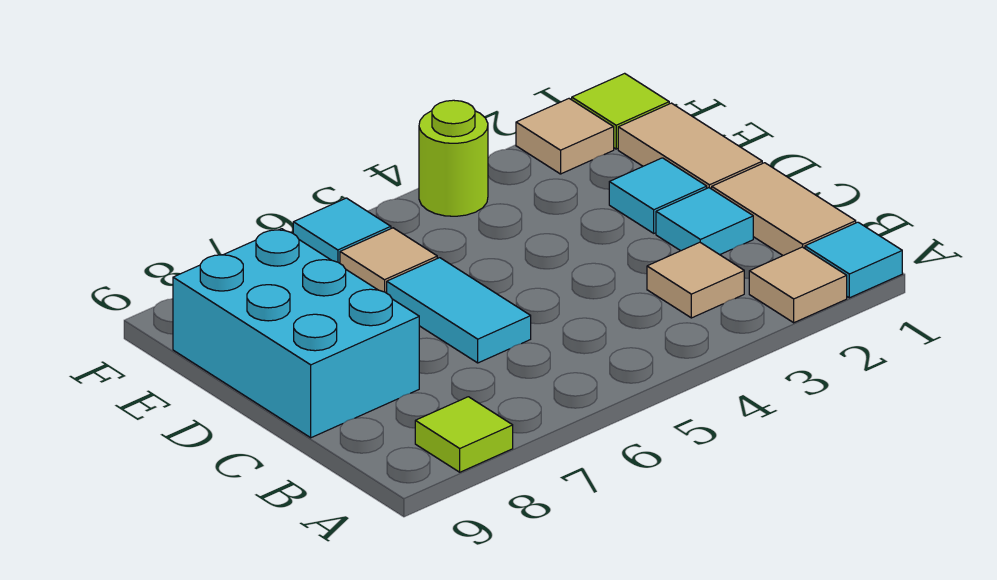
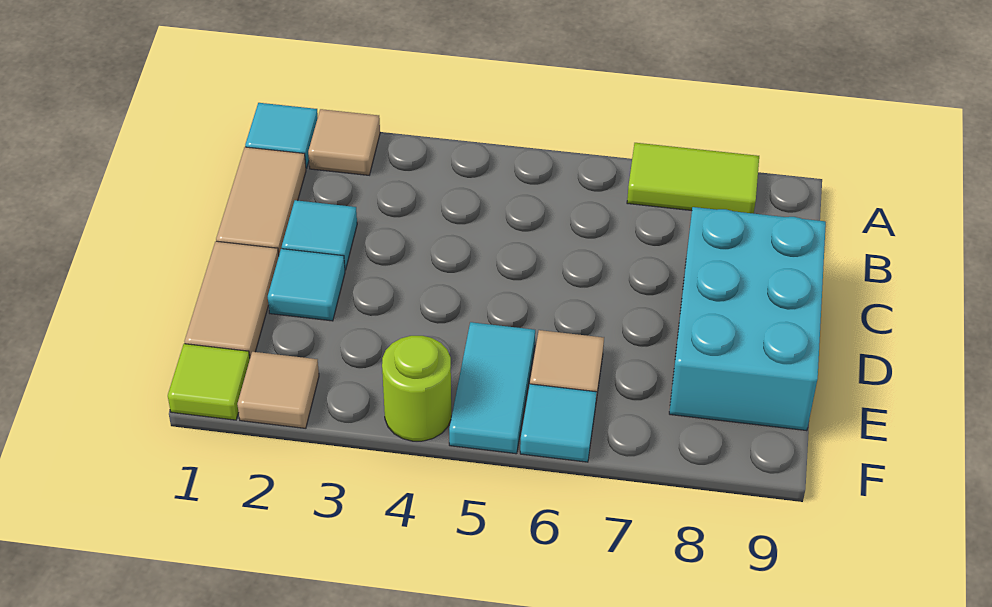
lime tile A8 level 1 -> lime tile A7:A8 level 1
tan tile B3 level 1 -> none
cyan tile C6:D6 level 1 -> cyan tile E5:F5 level 1

